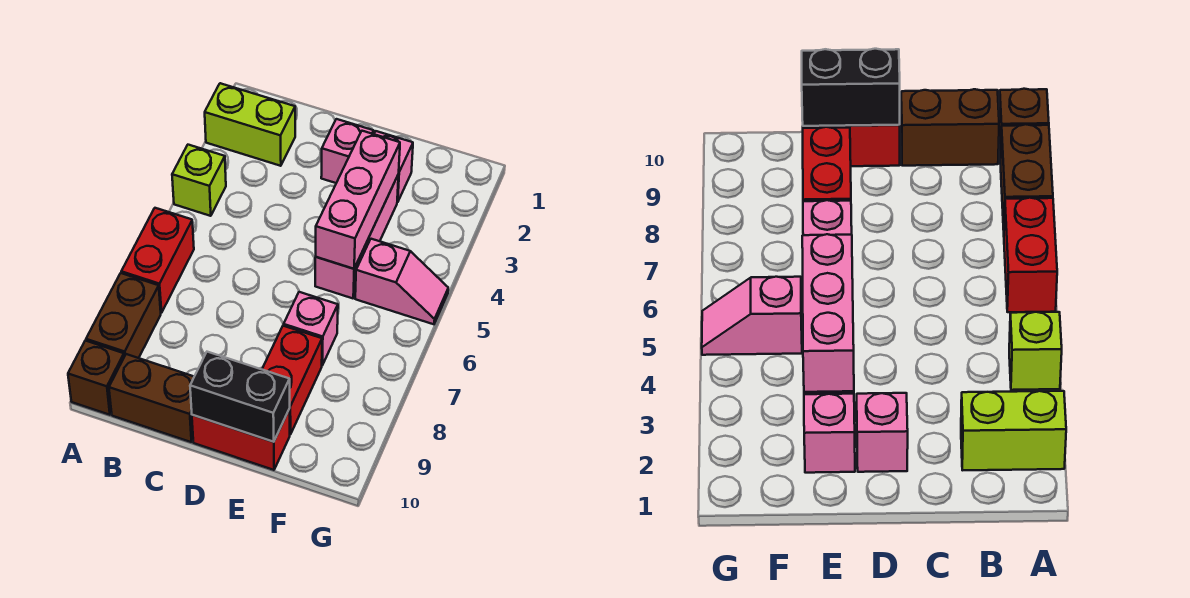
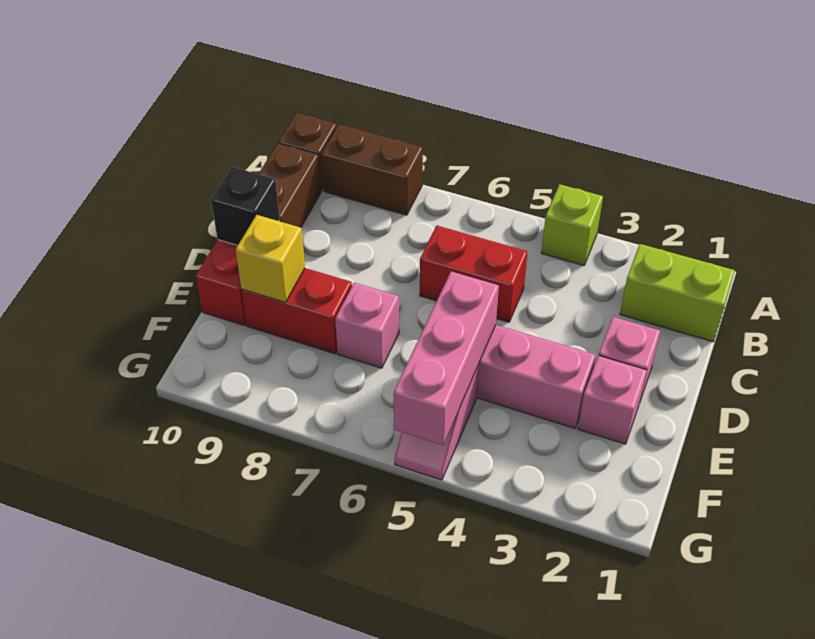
lime brick A2:B2 level 1 -> lime brick B1:B2 level 1
red brick A6:A7 level 1 -> red brick C5:C6 level 1
black brick D10:E10 level 2 -> black brick D10 level 2
pink brick E3:E5 level 2 -> pink brick E5:G5 level 2
none -> yellow brick E9 level 2

